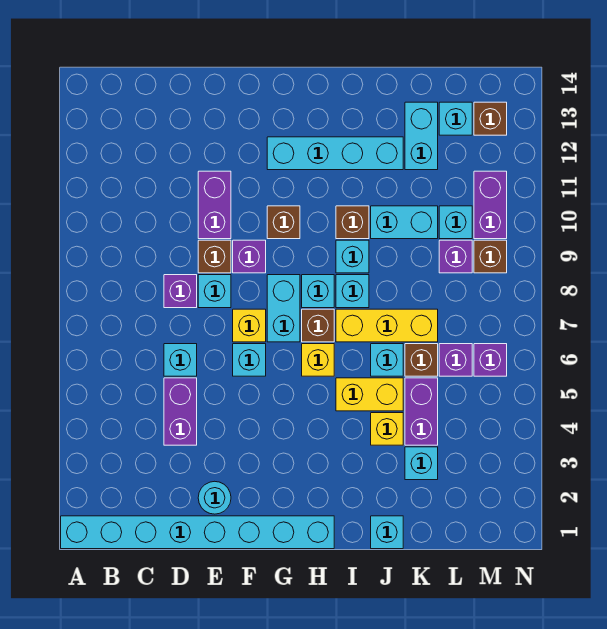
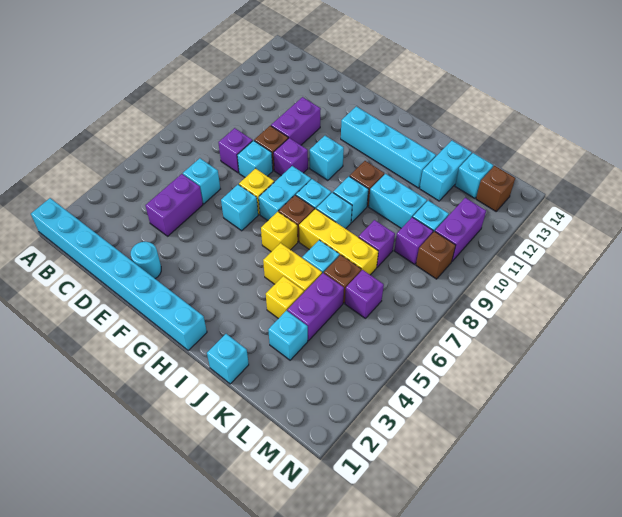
brown brick G10 level 1 -> cyan brick G10 level 1
purple brick M6 level 1 -> purple brick K8 level 1

